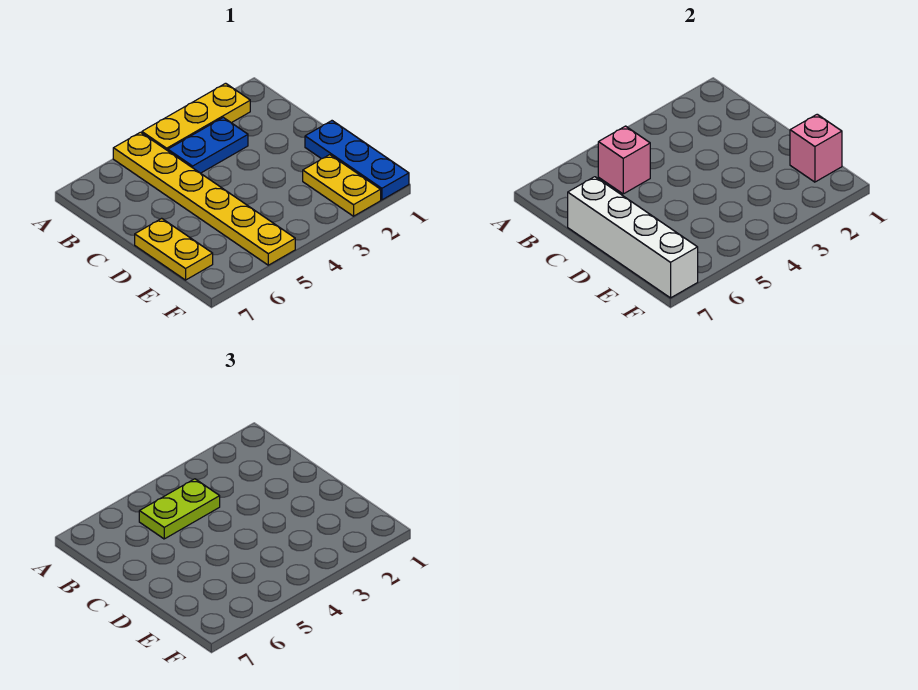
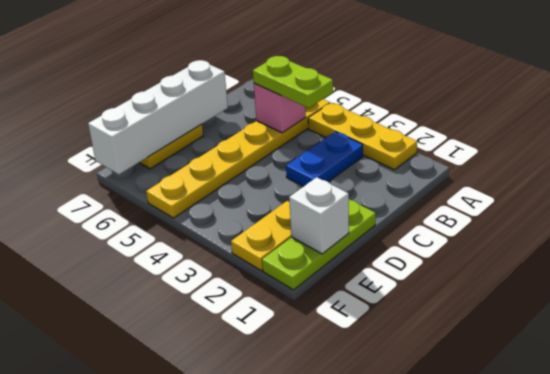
blue plate B3:B4 level 1 -> blue plate B3:C3 level 1
blue plate D1:F1 level 1 -> lime plate D1:F1 level 1
pink brick E1 level 2 -> white brick E1 level 2

